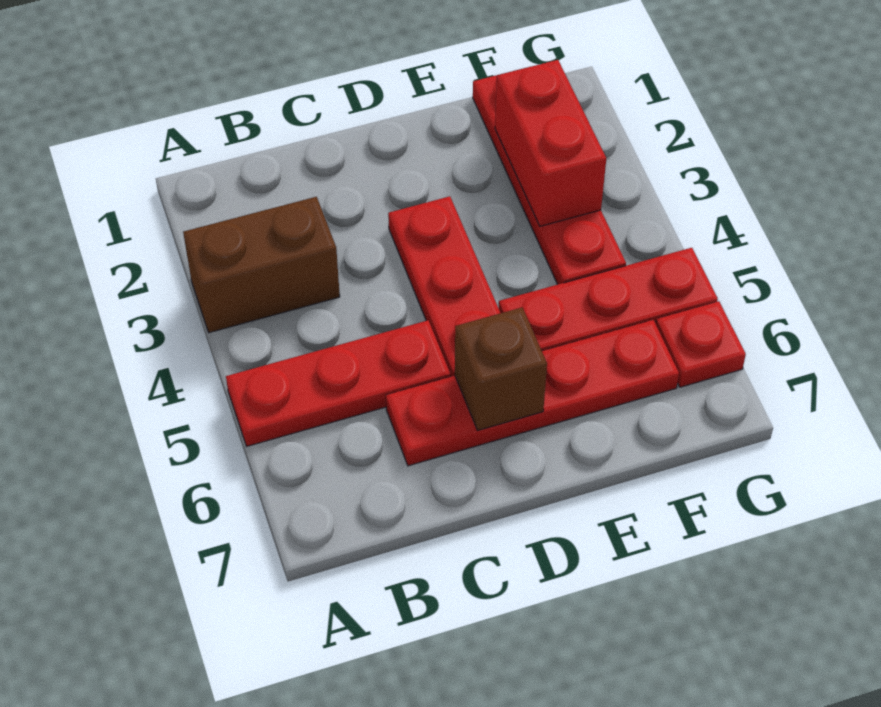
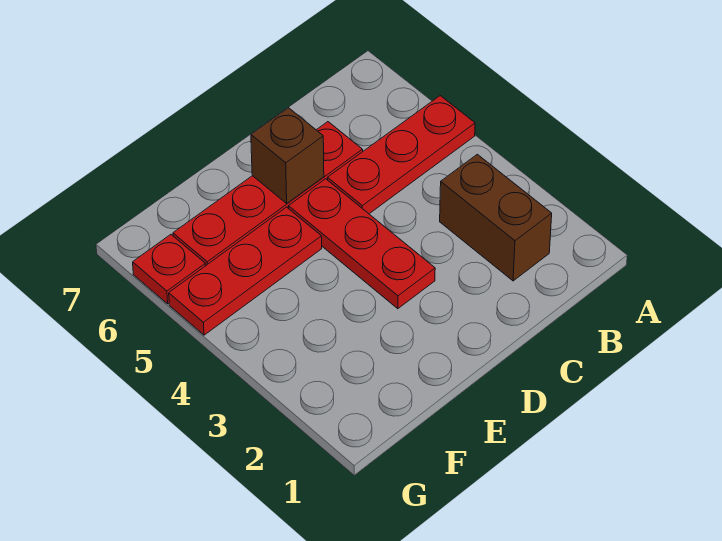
brown brick A3:B3 level 1 -> brown brick B2:B3 level 1
red plate F1:F4 level 1 -> none
red brick F2:F3 level 2 -> none

